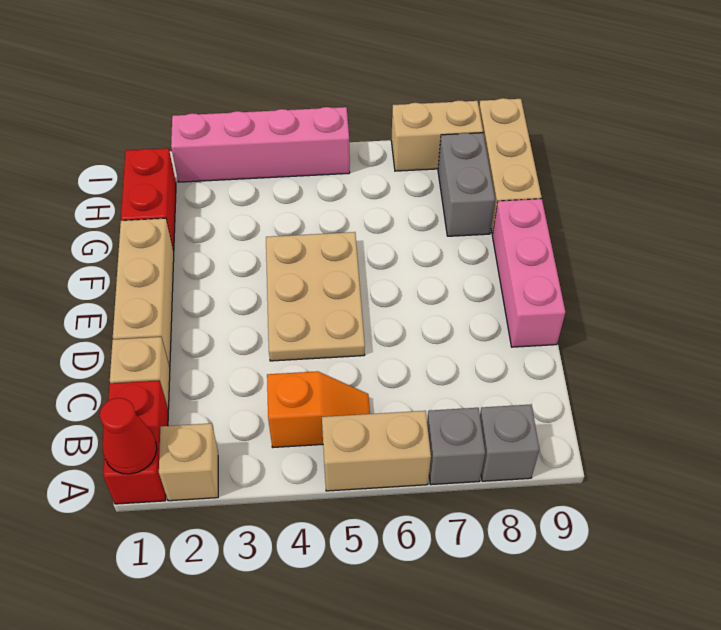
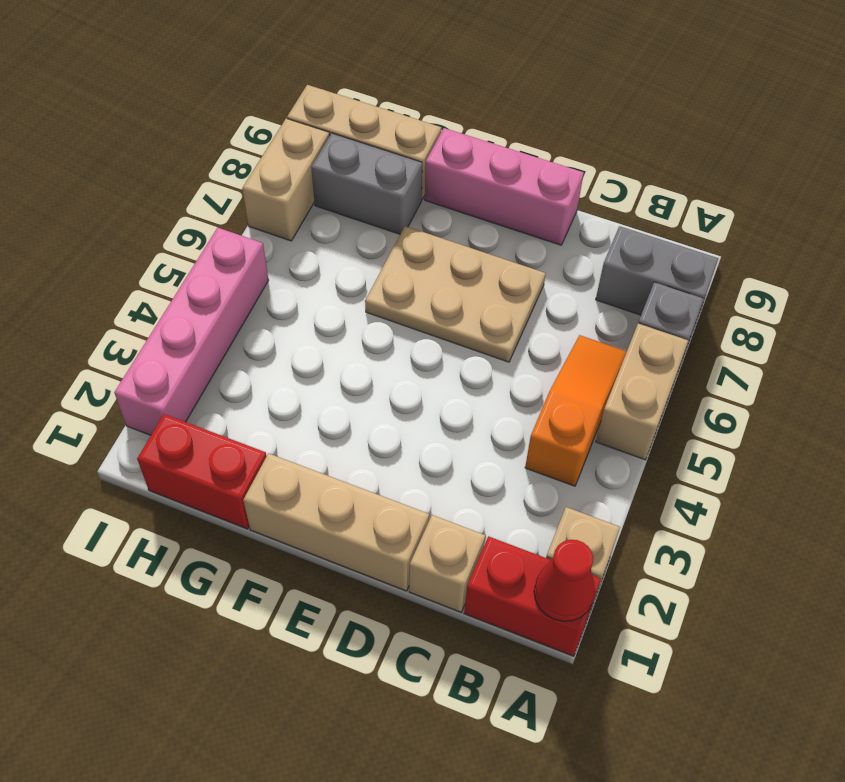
grey brick A8 level 1 -> grey brick A8:B8 level 1
orange slope B4:B5 level 1 top 4 -> orange slope B4:B6 level 1 top 4
tan plate D4:F5 level 1 -> tan plate D6:F7 level 1

